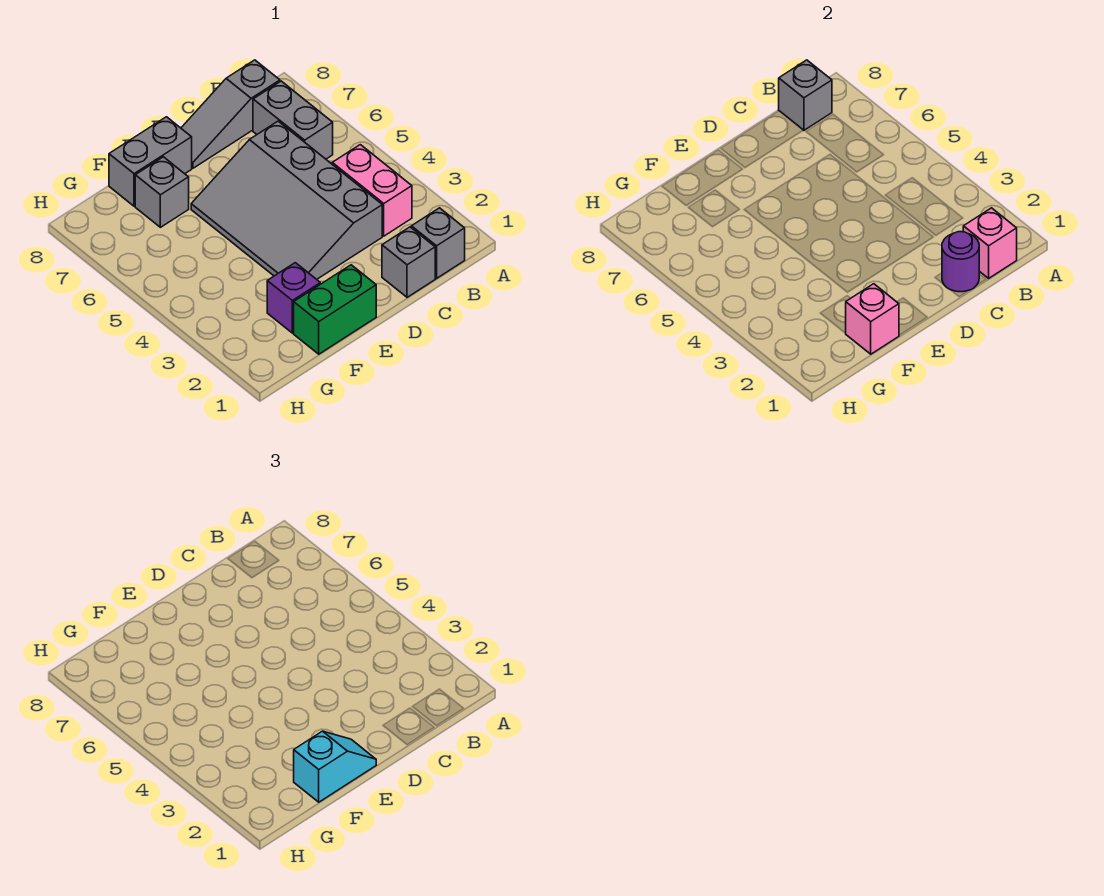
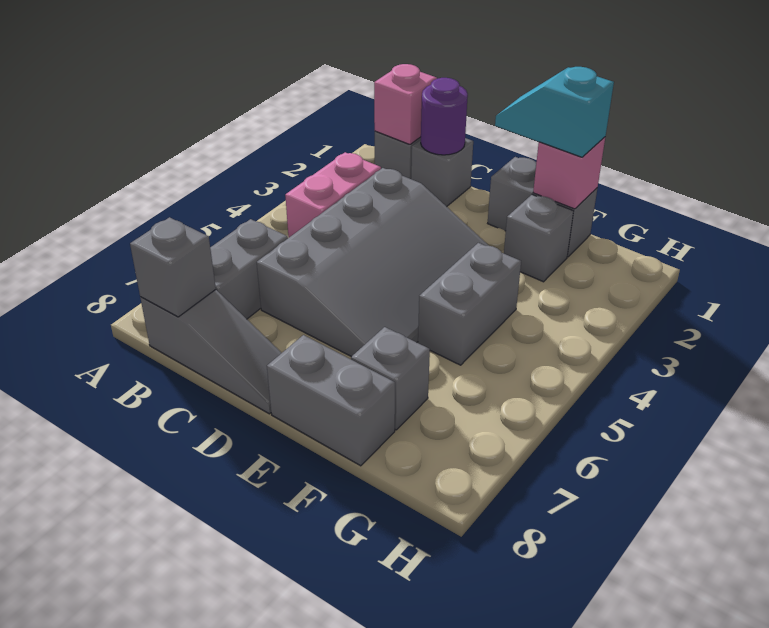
green brick E1:F1 level 1 -> grey brick E1:F1 level 1
purple brick F2 level 1 -> grey brick F2 level 1
none -> grey brick F4:F5 level 1

